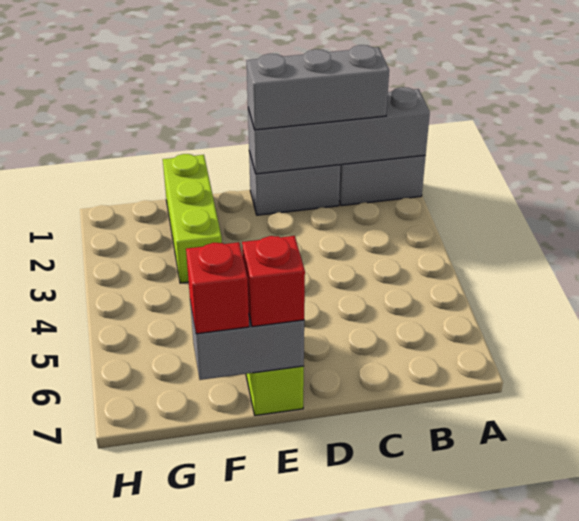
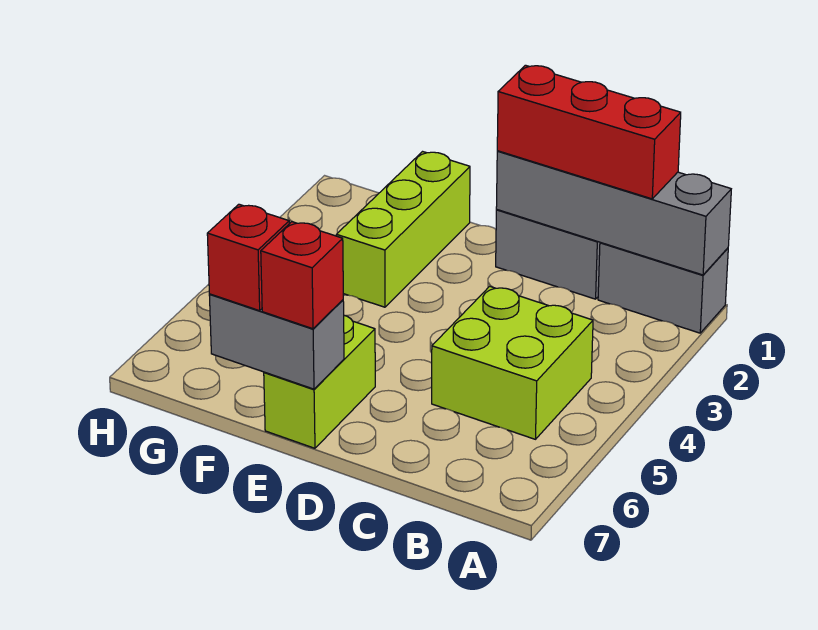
grey brick B1:D1 level 3 -> red brick B1:D1 level 3
none -> lime brick B4:C5 level 1

